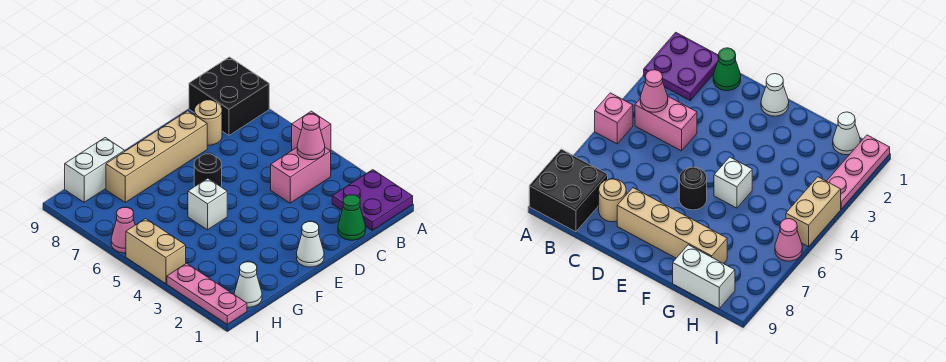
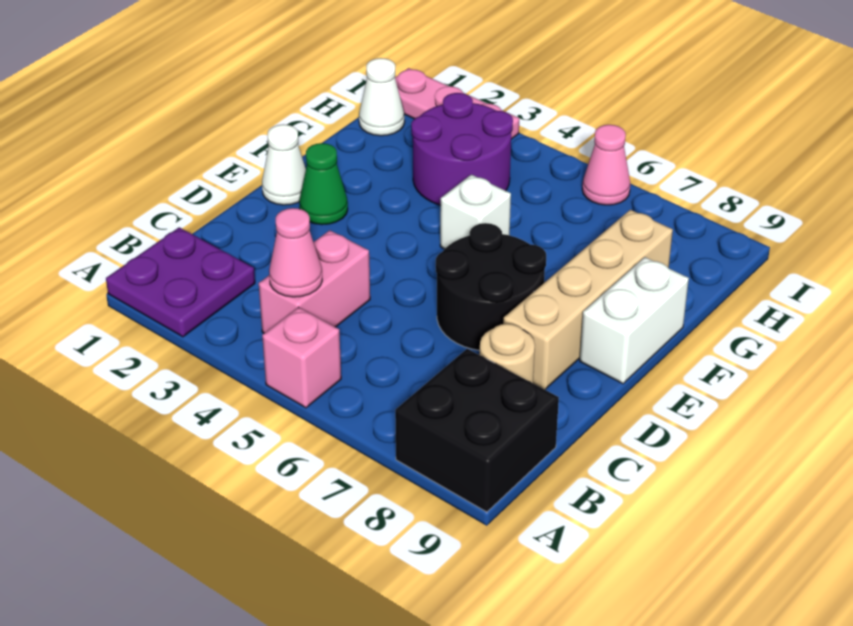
green cone C1 level 1 -> green cone E2 level 1
black round brick E6 level 1 -> black round brick D6:E7 level 1
none -> purple round brick G3:H4 level 1
white brick G9:H9 level 1 -> white brick E9:F9 level 1
tan brick I4:I5 level 1 -> none

